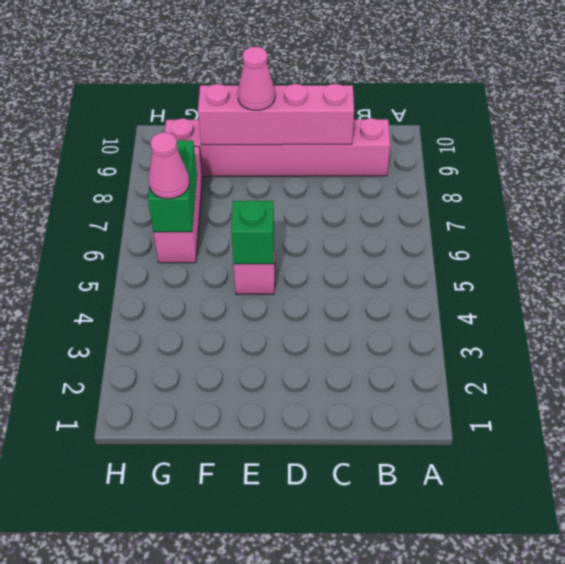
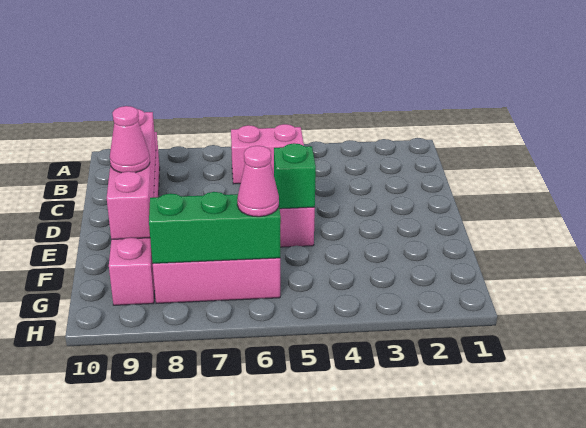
none -> pink brick B5:B6 level 1
green brick G6:G7 level 2 -> green brick G6:G8 level 2

